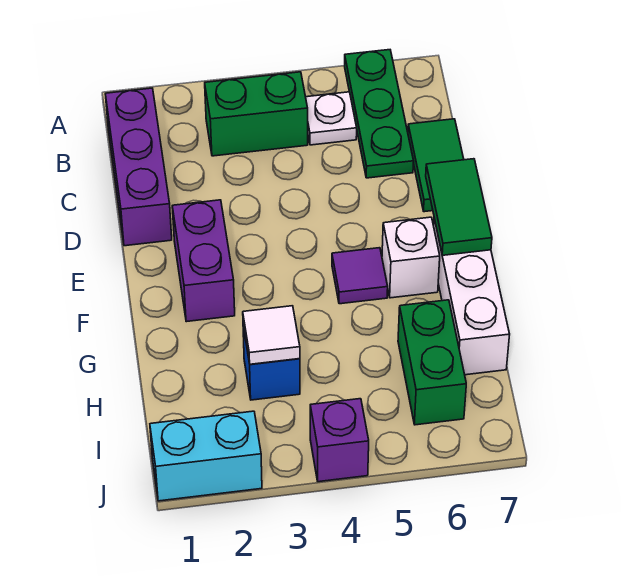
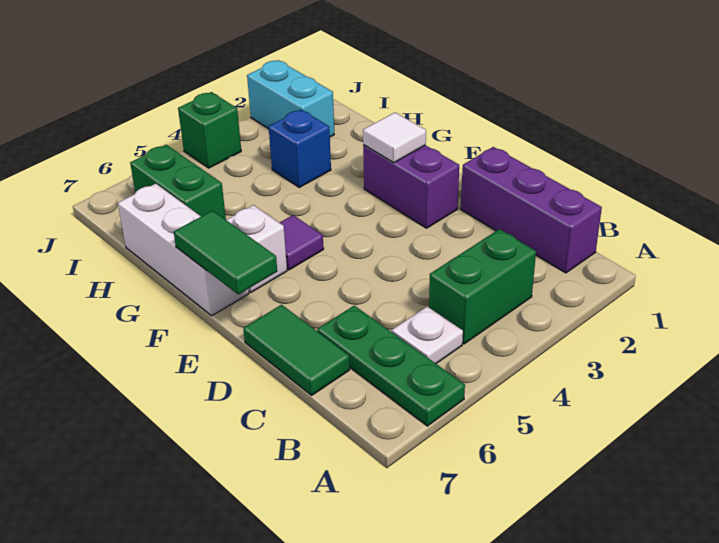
white tile H3 level 2 -> white tile F2 level 2
cyan brick J1:J2 level 1 -> cyan brick I2:J2 level 1
purple brick J4 level 1 -> green brick J4 level 1

